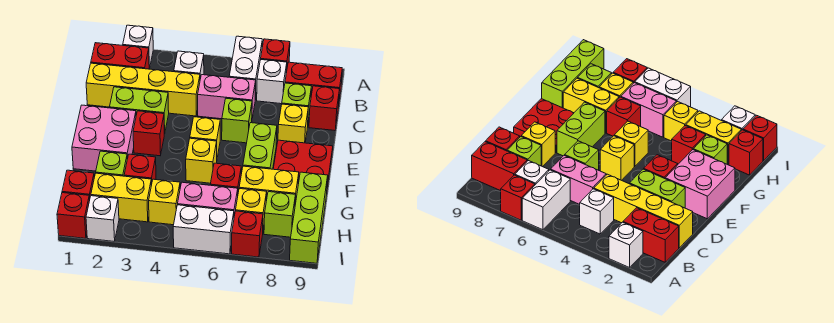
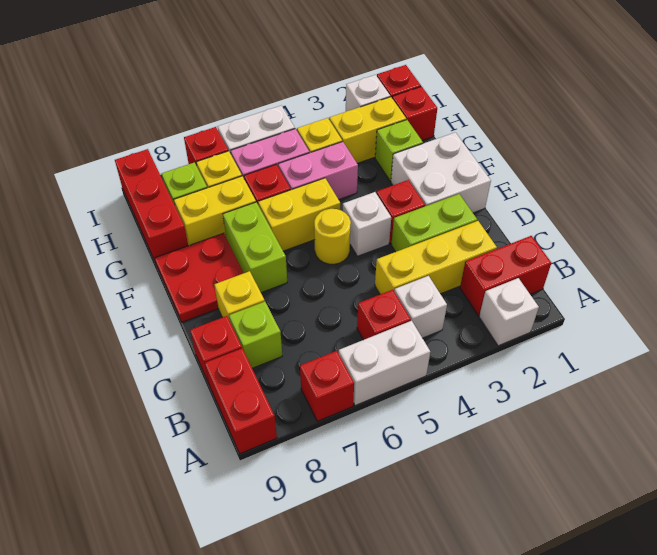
white brick A6:B6 level 1 -> white brick A5:A6 level 1
white brick B7 level 1 -> white brick E4 level 1
red brick B8:B9 level 1 -> red brick A9:B9 level 1
yellow brick C1:C4 level 1 -> yellow brick C2:C4 level 1
pink brick C5:C6 level 1 -> pink brick G4:G5 level 1
lime brick D6 level 1 -> none
pink brick E1:F2 level 1 -> white brick E1:F2 level 1
yellow brick E5 level 1 -> yellow round brick E5 level 1
yellow brick F5 level 1 -> yellow brick F5:F6 level 1
red brick G3 level 1 -> red brick B5 level 1
lime brick G9:I9 level 1 -> red brick G9:I9 level 1

